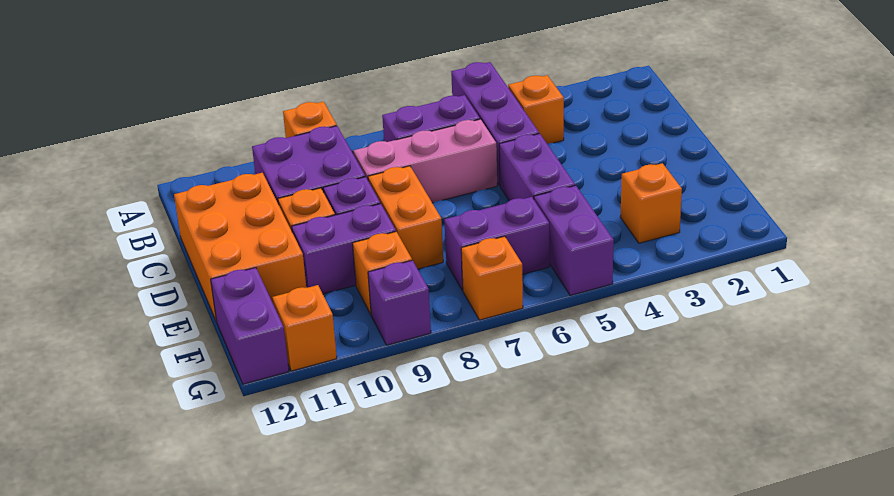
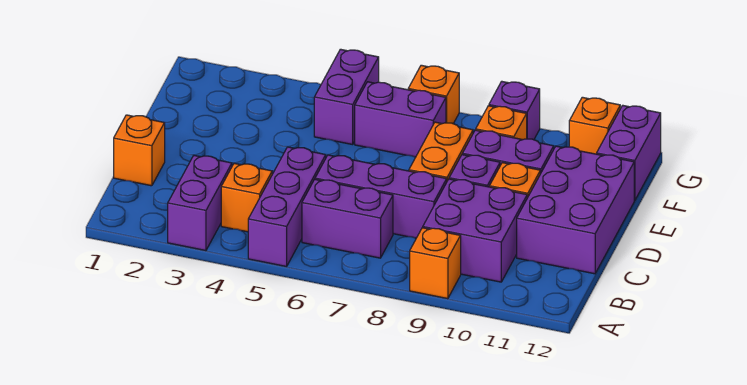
pink brick C6:C8 level 1 -> purple brick C6:C8 level 1
orange brick C11:E12 level 1 -> purple brick C11:E12 level 1
purple brick D5:E5 level 1 -> purple brick A3:B3 level 1
orange brick F3 level 1 -> orange brick C1 level 1

